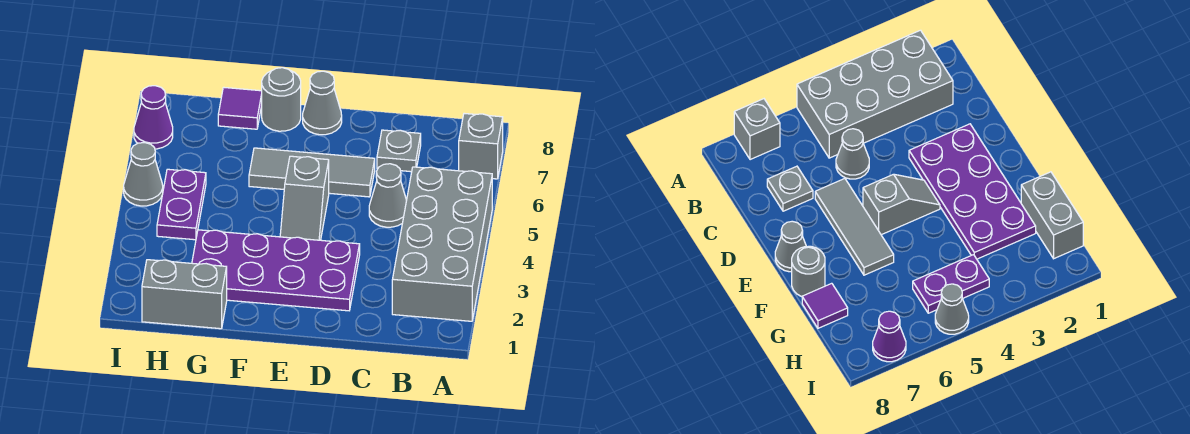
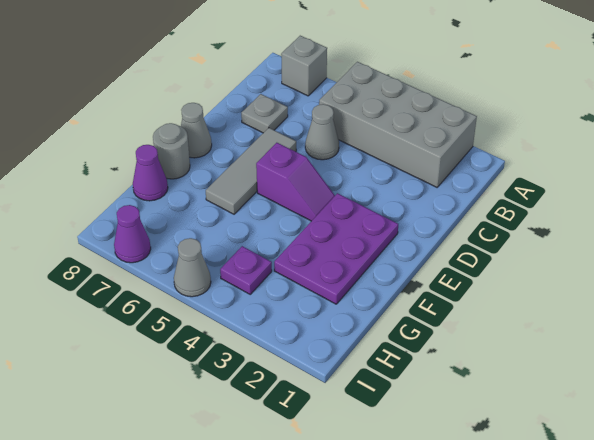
purple plate D2:G3 level 1 -> purple plate E2:G3 level 1
grey slope E4:E5 level 1 top 5 -> purple slope E4:E5 level 1 top 5
grey brick G1:H1 level 1 -> none
purple tile G8 level 1 -> purple cone G8 level 1
purple plate H4:H5 level 1 -> purple plate H4 level 1

